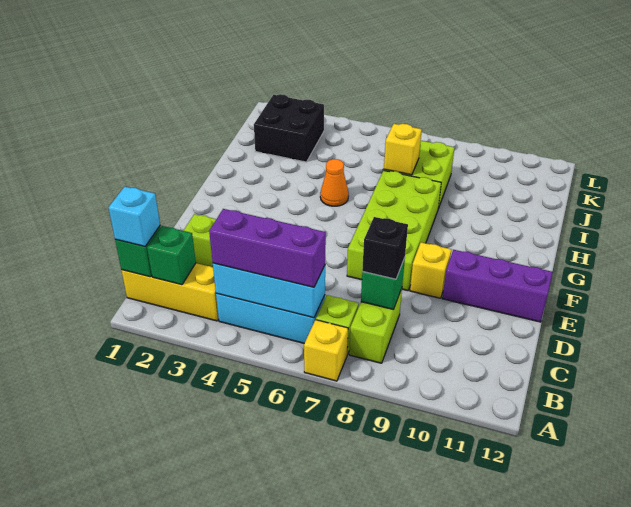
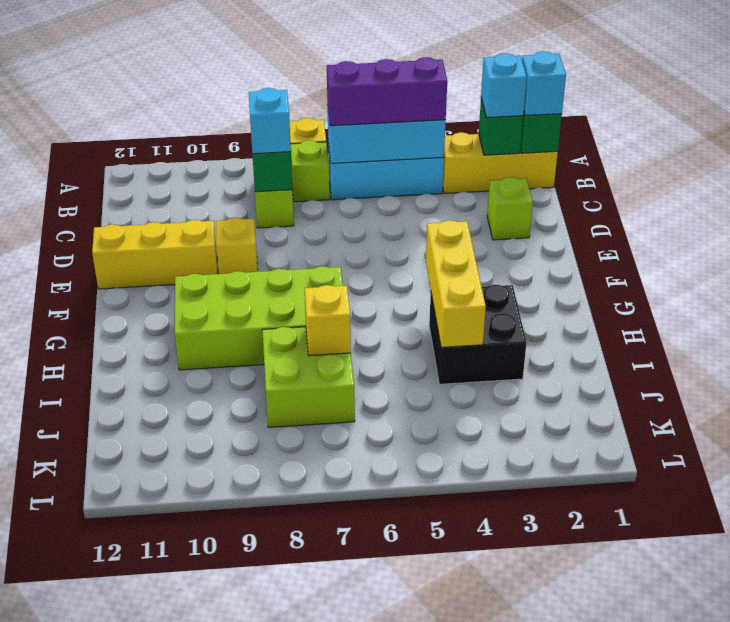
none -> cyan brick B2 level 3
black brick C8 level 3 -> cyan brick C8 level 3
lime brick E7:H8 level 1 -> lime brick G7:H10 level 1
purple brick E10:E12 level 1 -> yellow brick E10:E12 level 1
none -> yellow brick G4:I4 level 2
orange cone H5 level 1 -> none
black brick J2:K3 level 1 -> black brick H3:I4 level 1

